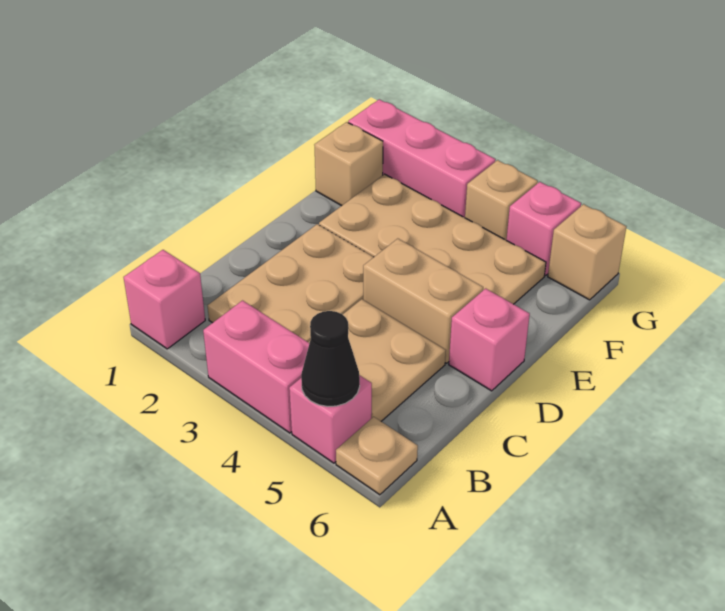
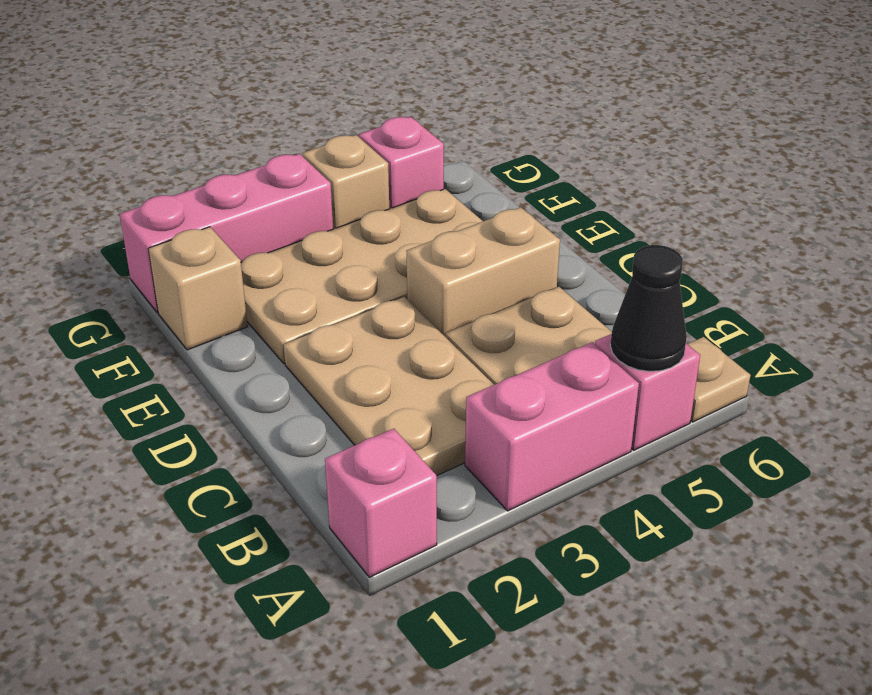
pink brick D6 level 1 -> none
tan brick G6 level 1 -> none

